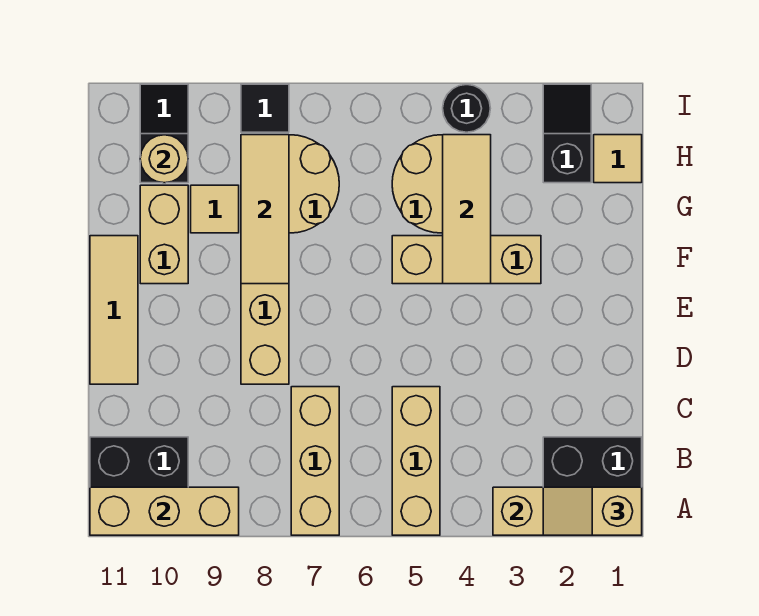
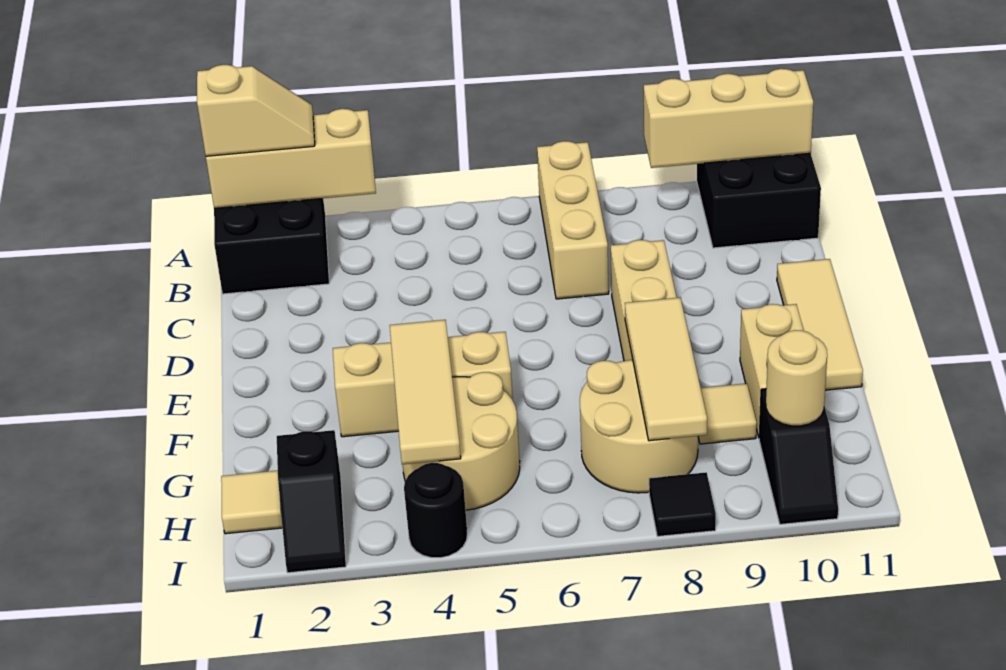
tan brick A5:C5 level 1 -> none

